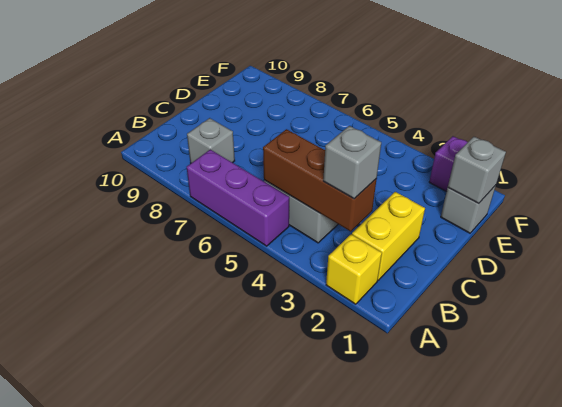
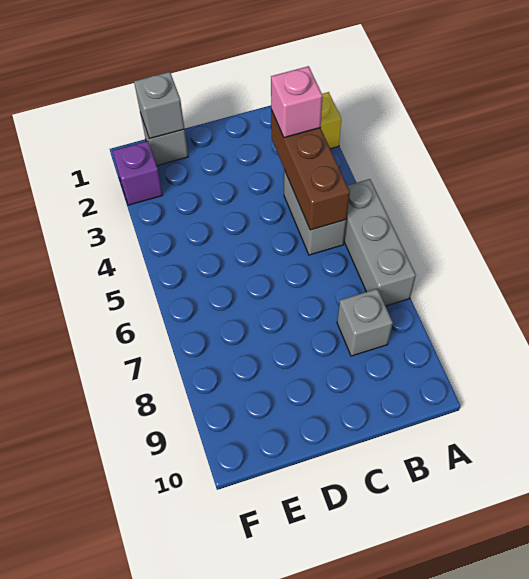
purple brick A5:A7 level 1 -> grey brick A5:A7 level 1
yellow brick B2:C2 level 1 -> none
grey brick B3 level 3 -> pink brick B3 level 3

